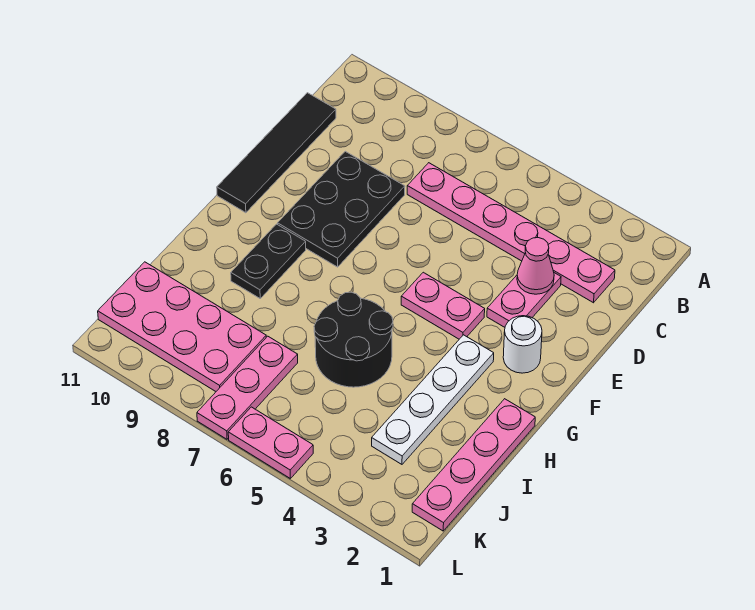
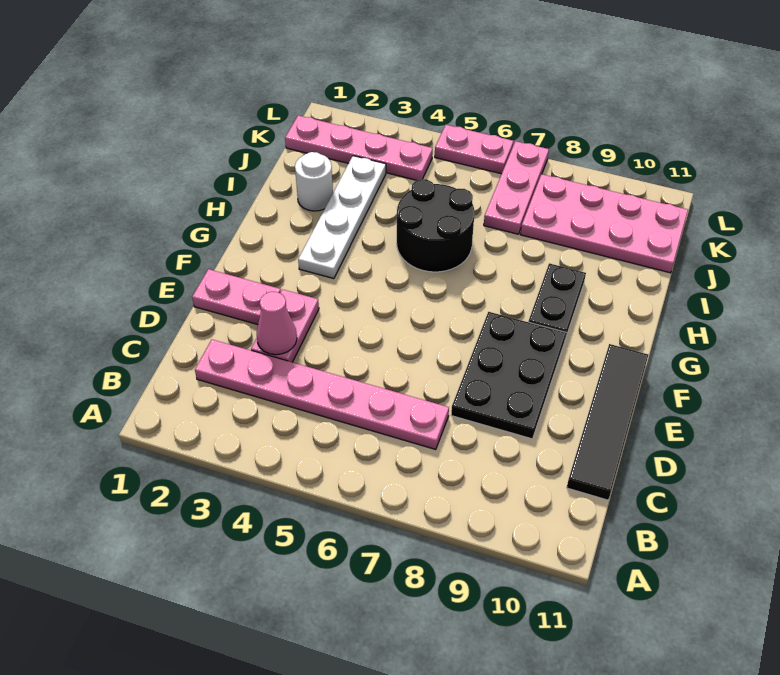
white round brick F2 level 1 -> white round brick I2 level 1
pink plate F4:F5 level 1 -> pink plate E1:E2 level 1
pink plate H1:K1 level 1 -> pink plate K1:K4 level 1

